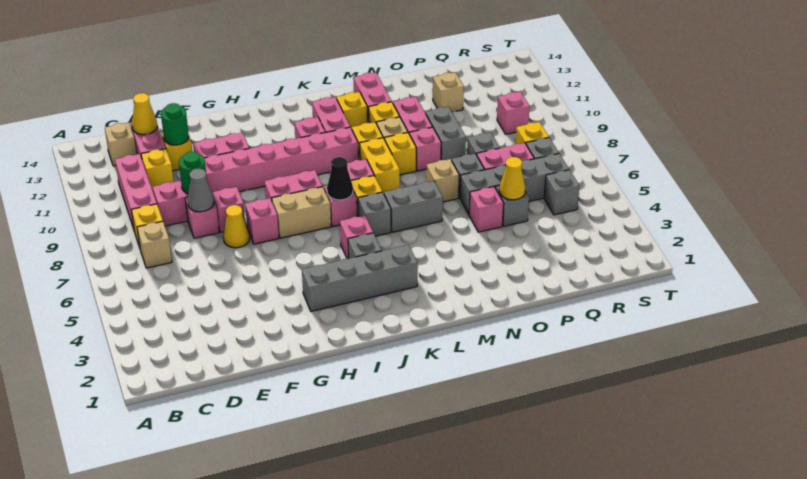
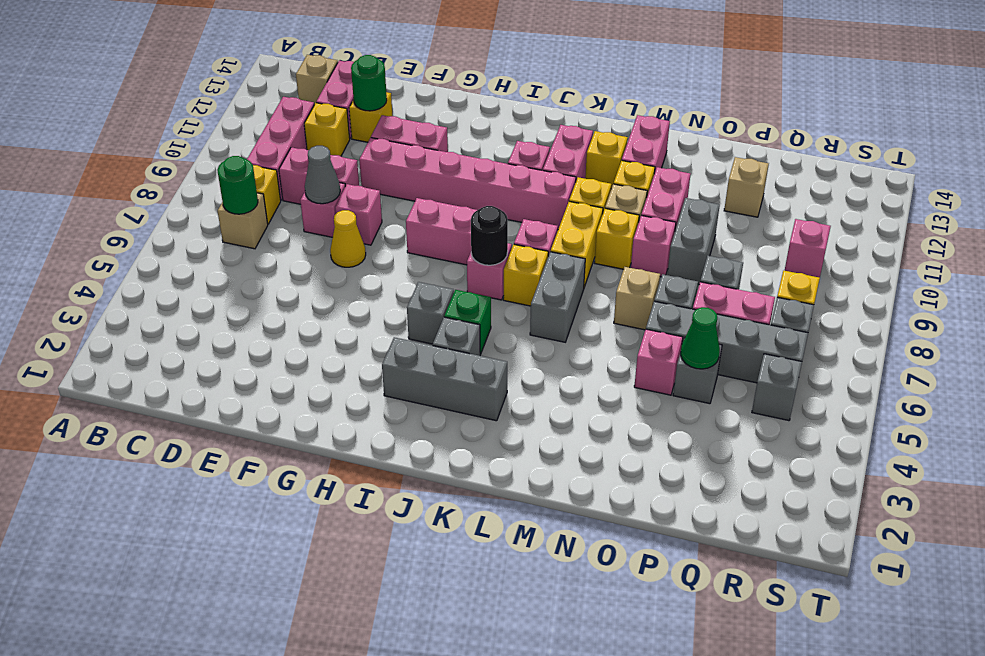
yellow cone D13 level 2 -> none
green round brick E9 level 2 -> green round brick C7 level 2
pink brick G7 level 1 -> none
grey brick H3:K3 level 1 -> grey brick I3:K3 level 1
tan brick H7:I7 level 1 -> none
pink brick J5 level 1 -> green brick J5 level 1
black cone J7 level 2 -> black round brick J7 level 2
grey brick K6 level 1 -> grey brick I5 level 1
grey brick L6:M6 level 1 -> grey brick L6:L7 level 1
yellow cone P5 level 2 -> green cone P5 level 2

